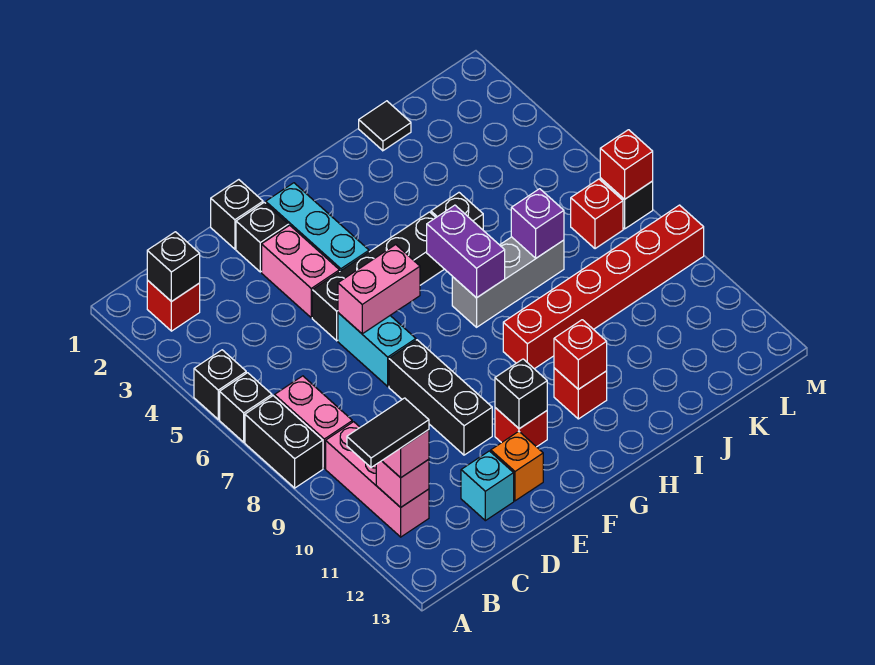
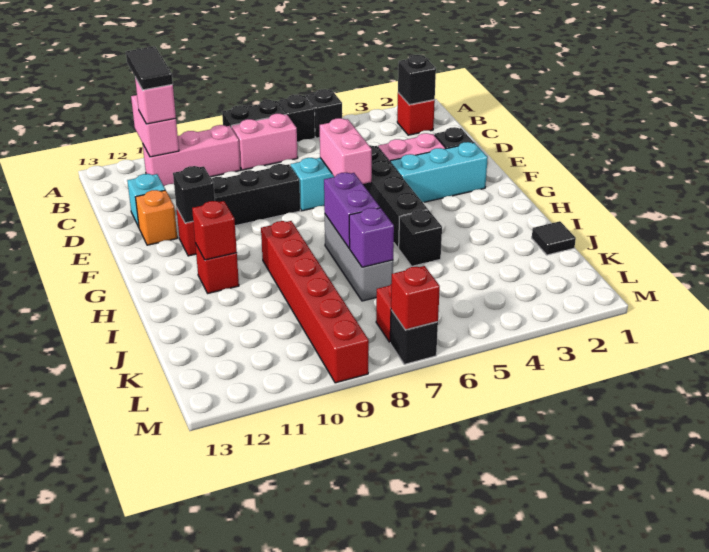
pink brick B11 level 2 -> pink brick A11:B11 level 2
black brick E1 level 1 -> none
purple brick H6:H7 level 2 -> purple brick H7:I7 level 2

